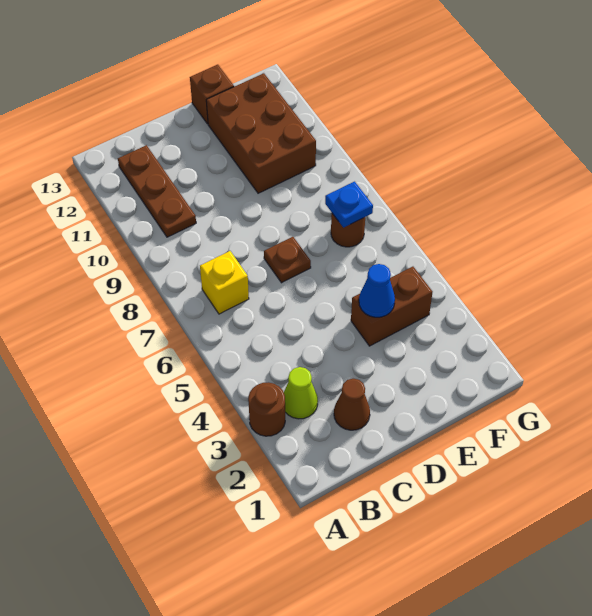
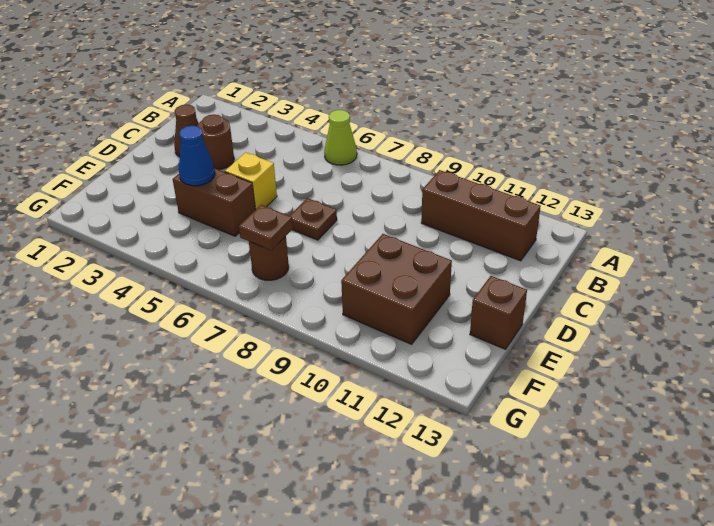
brown round brick A3 level 1 -> brown round brick C3 level 1
lime cone B3 level 1 -> lime cone A6 level 1
yellow brick B7 level 1 -> yellow brick D5 level 1
brown plate B10:B12 level 1 -> brown brick B10:B12 level 1
brown brick E4:F4 level 1 -> brown brick E4:E5 level 1
brown brick E10:F12 level 1 -> brown brick E10:F11 level 1
blue plate F7 level 2 -> brown plate F7 level 2

